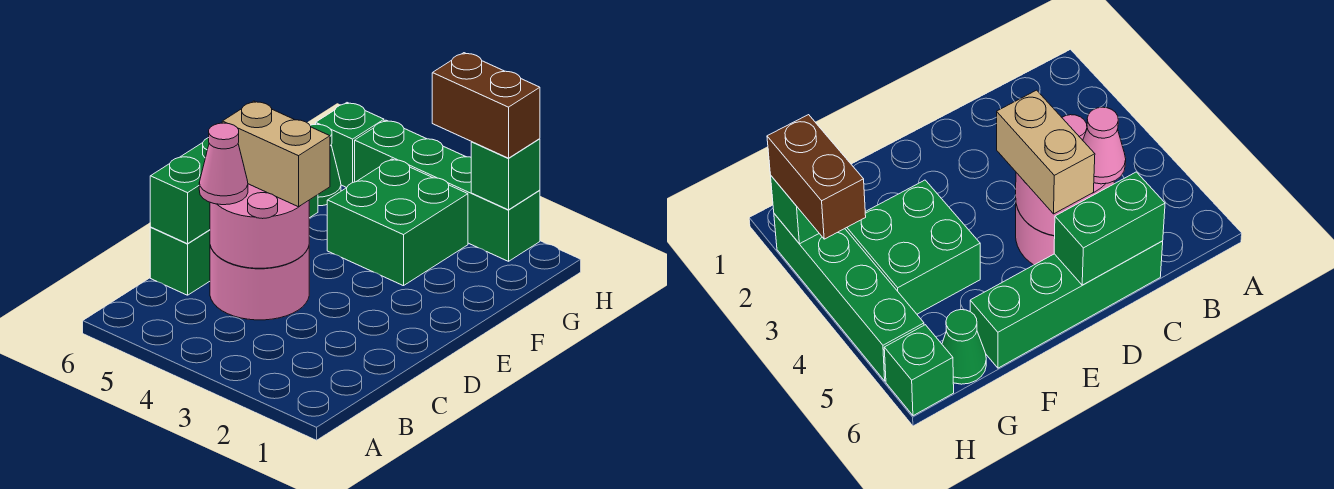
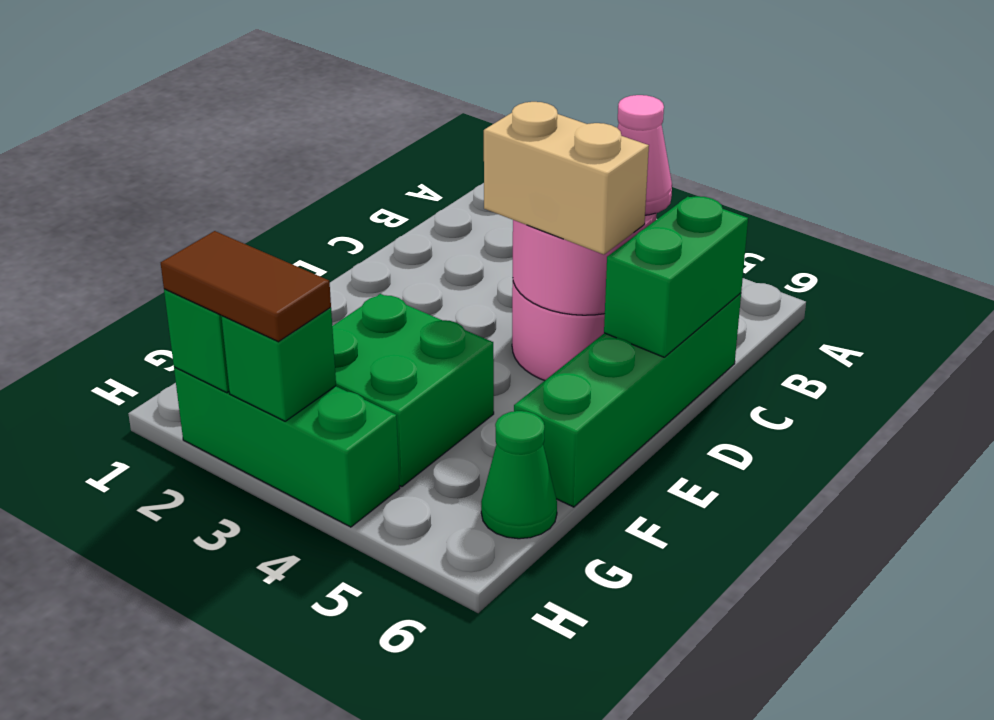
green brick H2:H5 level 1 -> green brick H2:H4 level 1
brown brick H2:H3 level 3 -> brown tile H2:H3 level 3
green brick H6 level 1 -> green brick H3 level 2

